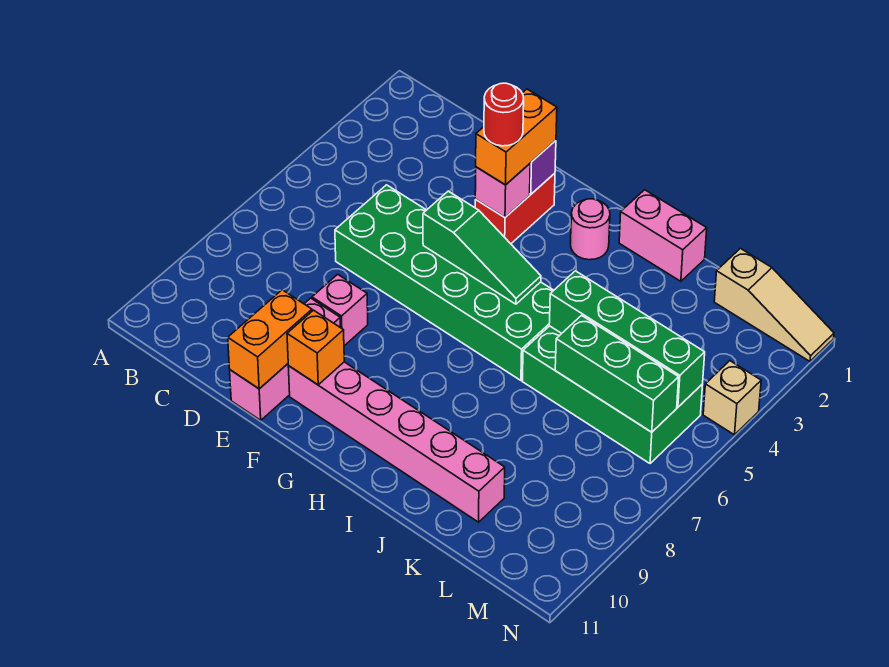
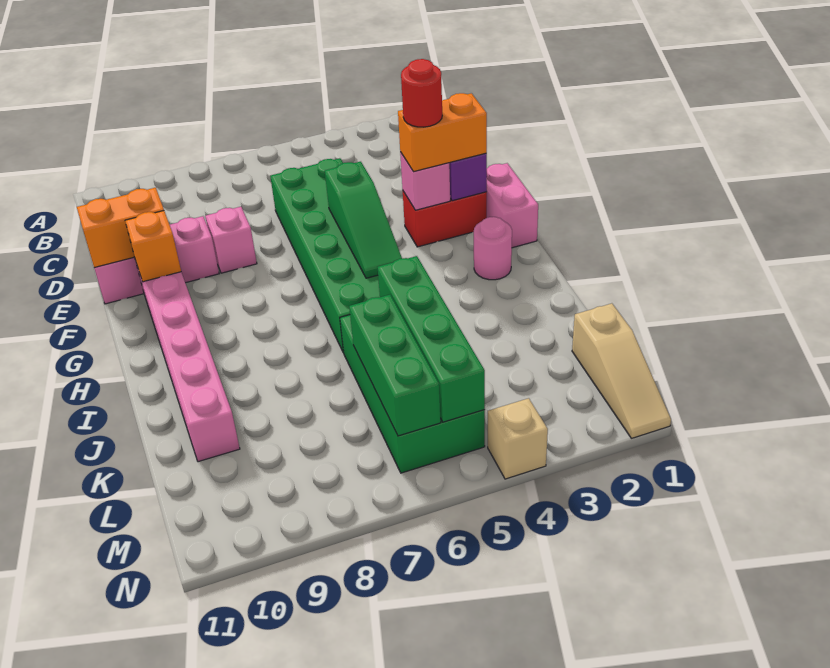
pink brick I1:J1 level 1 -> pink brick F1:G1 level 1

